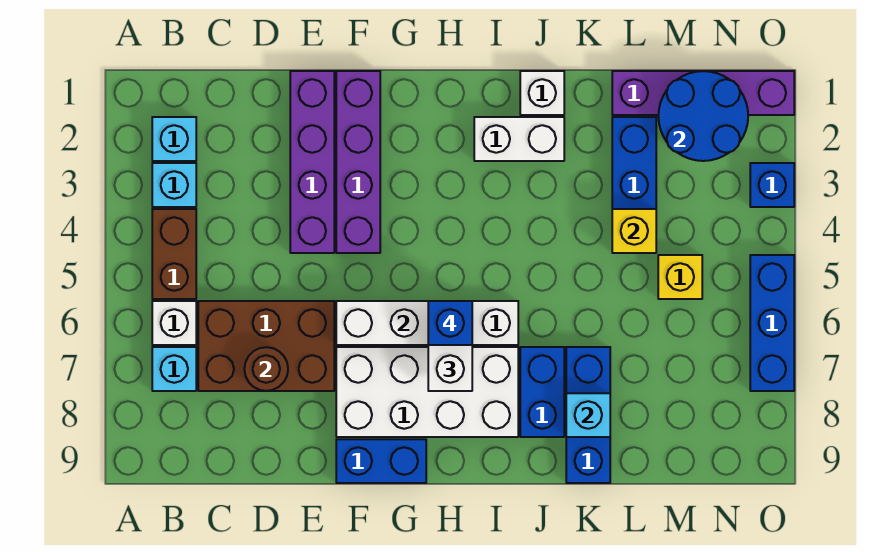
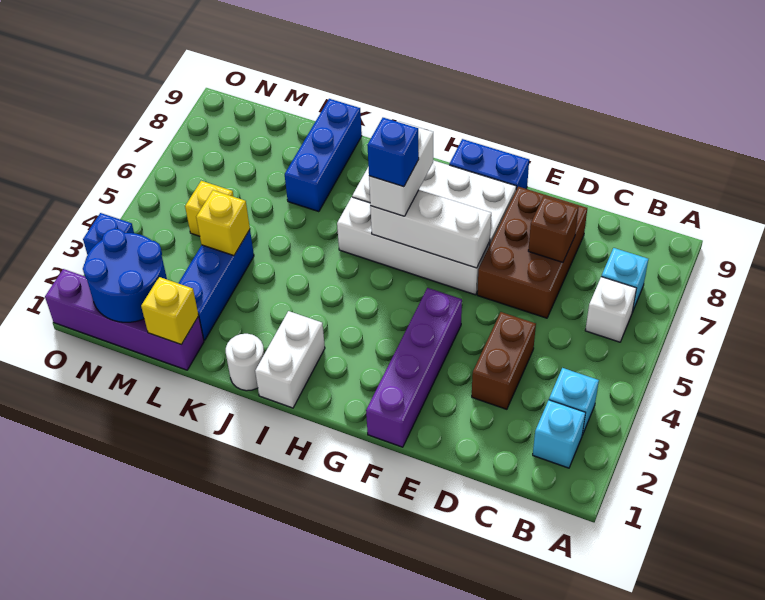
brown brick B4:B5 level 1 -> brown brick D3:D4 level 1
brown brick C6:E7 level 1 -> brown brick D6:E8 level 1
brown round brick D7 level 2 -> brown brick D7 level 2
purple brick E1:E4 level 1 -> none
white brick I2:J2 level 1 -> white brick I1:I2 level 1
white brick J1 level 1 -> white round brick J1 level 1
blue brick J7:J8 level 1 -> none
cyan brick K8 level 2 -> none
none -> yellow brick L1 level 2
blue brick O5:O7 level 1 -> none

